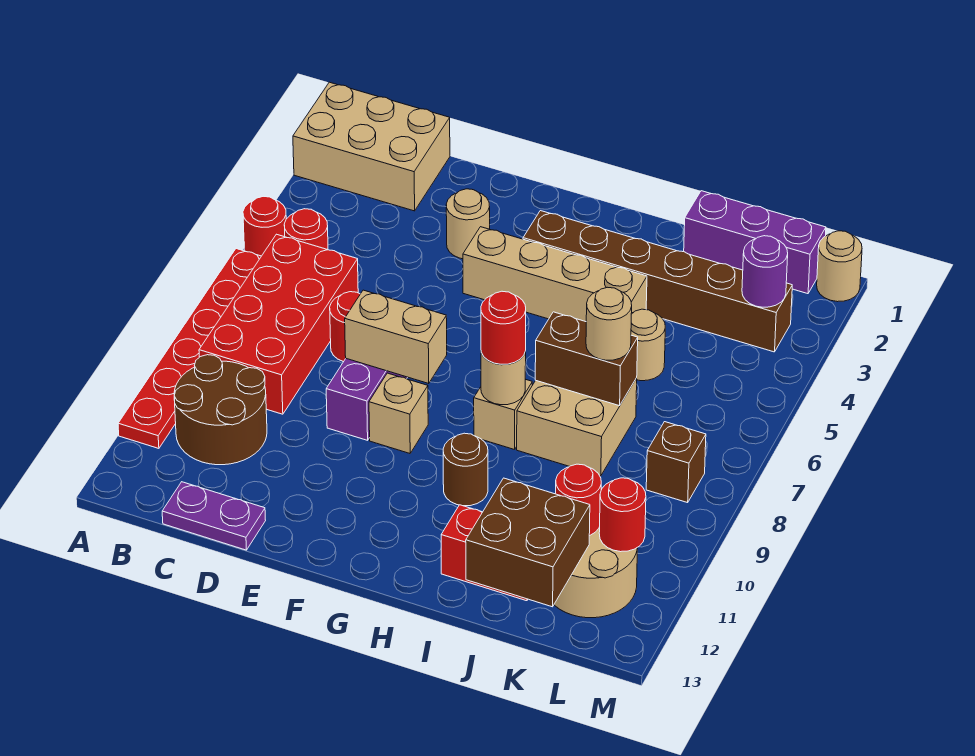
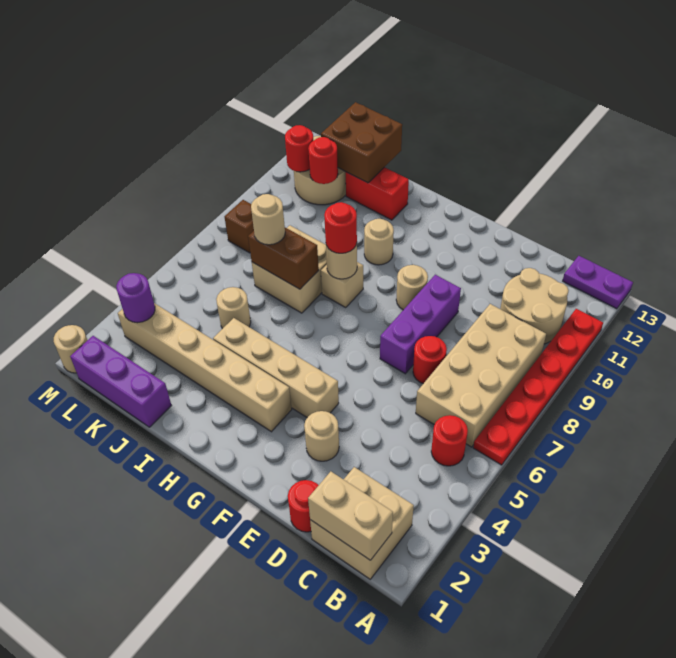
tan brick A1:C2 level 1 -> tan brick B1:C2 level 1
red round brick A5 level 1 -> red round brick D1 level 1
red brick B6:C9 level 1 -> tan brick B6:C9 level 1
brown round brick B10:C11 level 1 -> tan round brick B10:C11 level 1
purple plate C13:D13 level 1 -> purple plate A13:B13 level 1
tan brick E8:F8 level 2 -> tan brick B1:C1 level 2
tan brick F9 level 1 -> tan round brick F9 level 1
brown brick G3:L3 level 1 -> tan brick G3:L3 level 1
brown round brick H10 level 1 -> tan round brick H10 level 1

